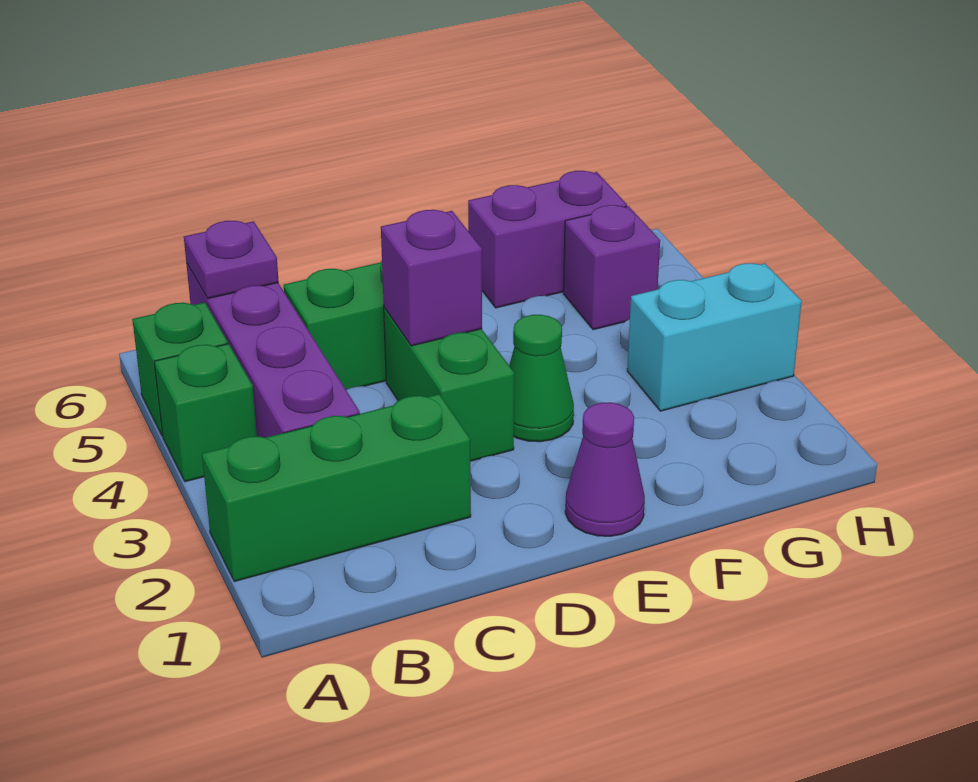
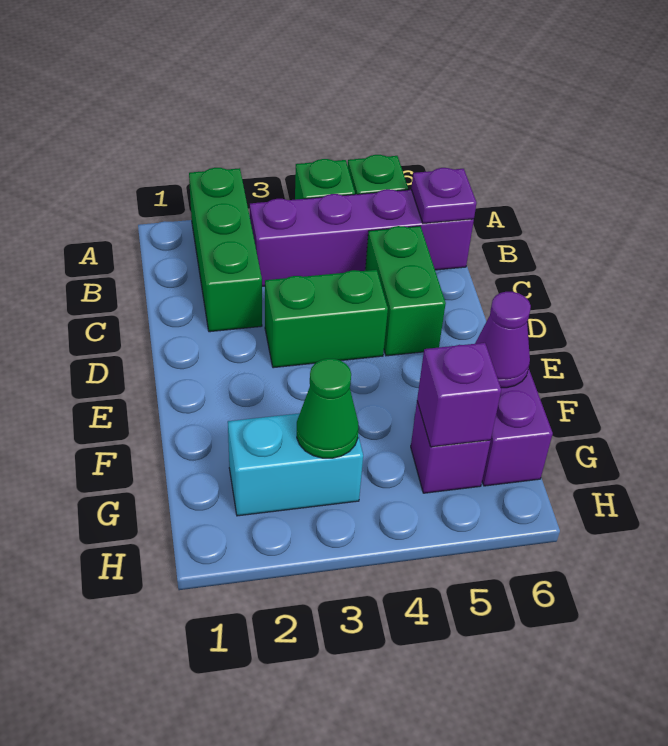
purple brick D4 level 2 -> purple brick G5 level 2
purple cone E1 level 1 -> purple cone F6 level 2
green cone E3 level 1 -> green cone G3 level 2
cyan brick G3:H3 level 1 -> cyan brick G2:G3 level 1

